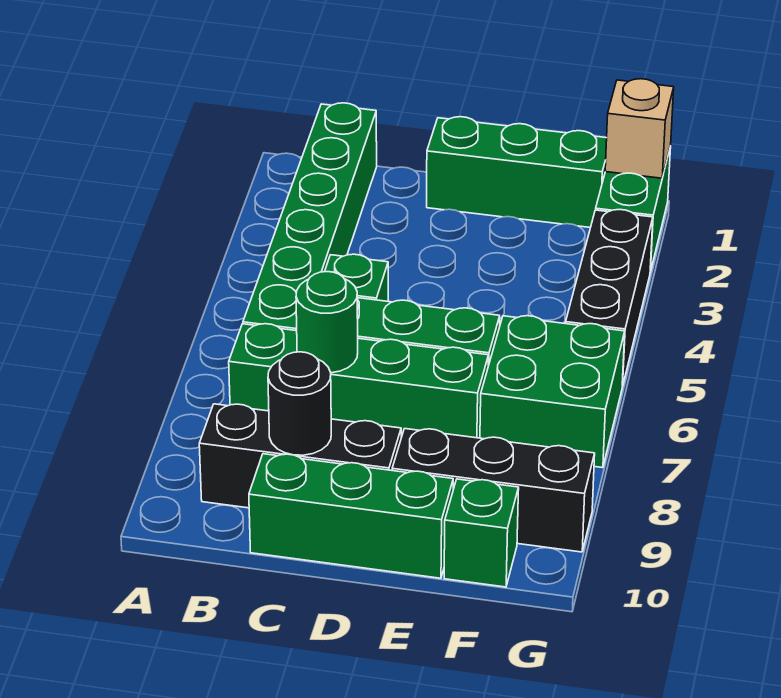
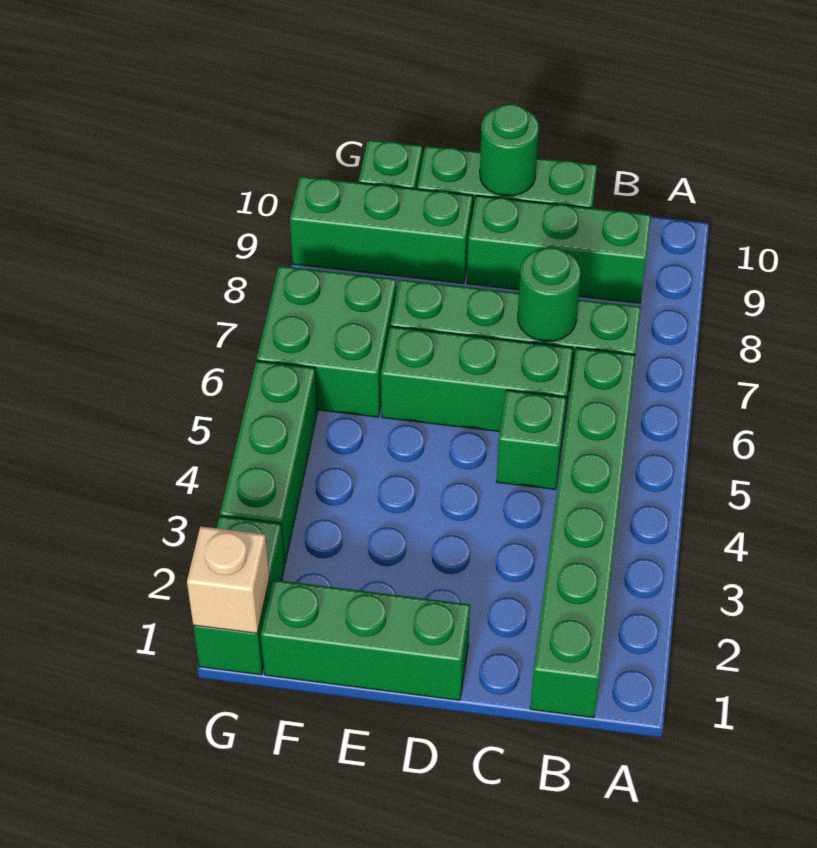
black brick B9:D9 level 1 -> green brick B9:D9 level 1
black round brick C9 level 2 -> none
none -> green round brick D10 level 2
black brick E9:G9 level 1 -> green brick E9:G9 level 1
black brick G3:G5 level 1 -> green brick G3:G5 level 1

